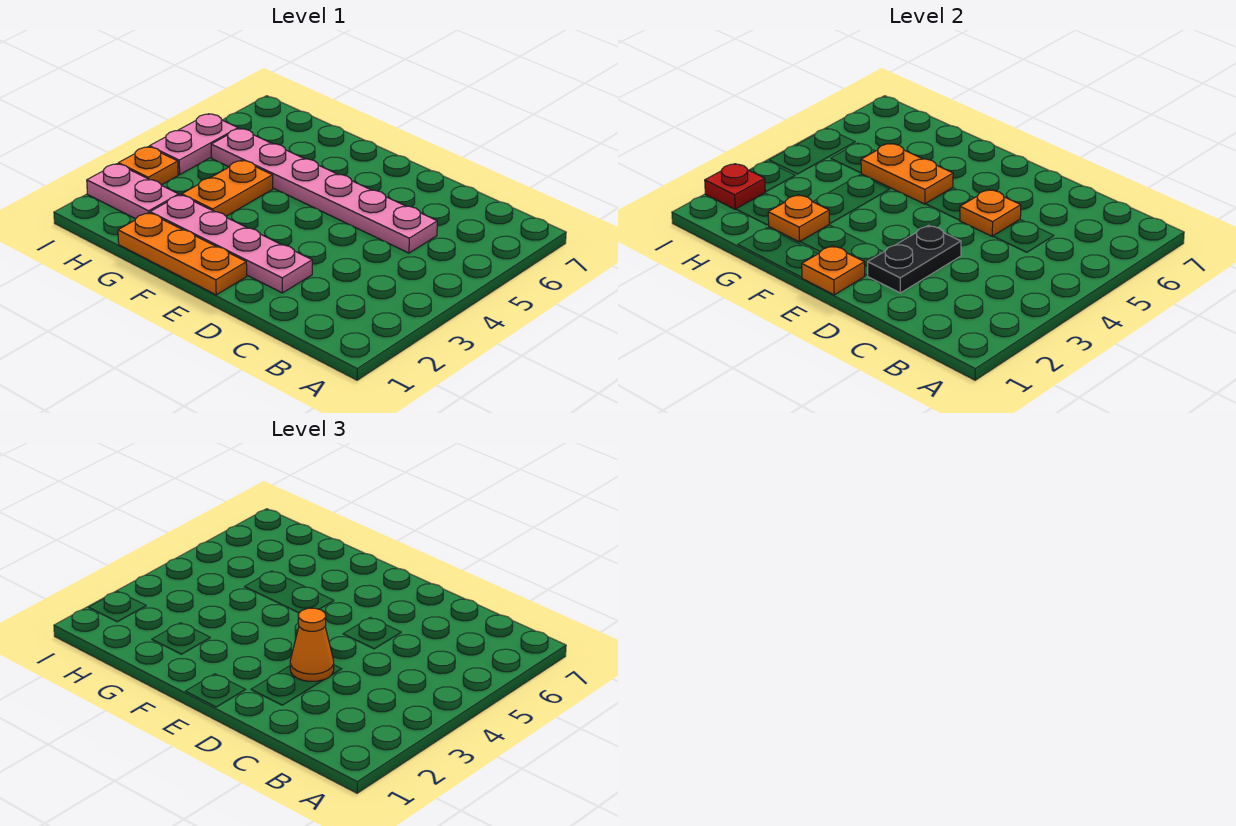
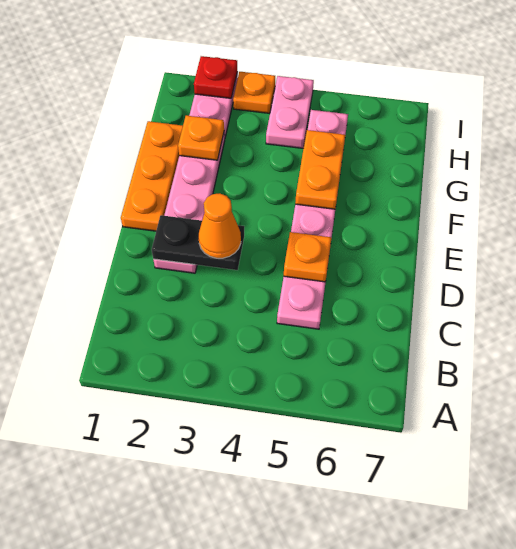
orange plate E1 level 2 -> none
orange plate G3:G4 level 1 -> none
pink plate I4:I5 level 1 -> pink plate H4:I4 level 1

